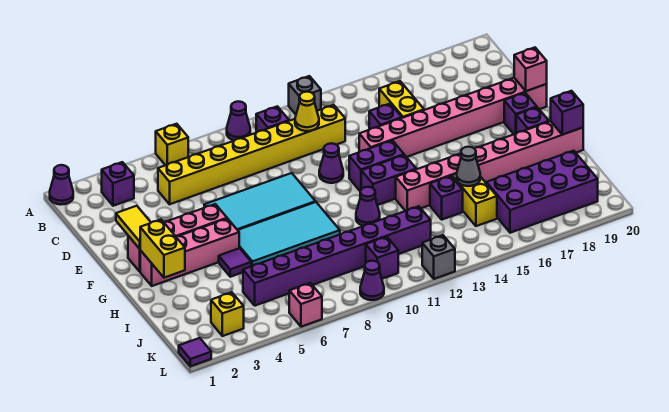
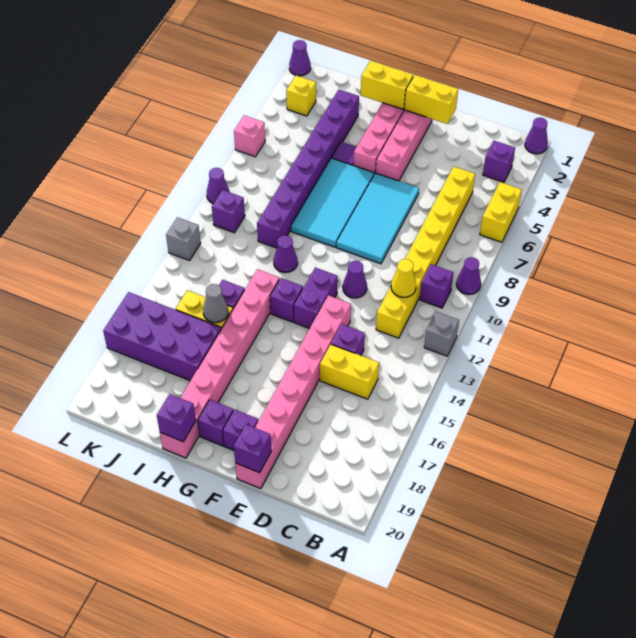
yellow brick A6 level 1 -> yellow brick A5:A6 level 1
yellow tile E2:F2 level 2 -> yellow brick E2:F2 level 2
pink brick E20 level 2 -> purple brick E20 level 2
purple brick G12:G13 level 1 -> purple brick G13 level 1
purple brick J5:J12 level 1 -> purple brick I3:I10 level 1
purple brick J16:K19 level 1 -> purple brick I16:L17 level 1
purple tile L1 level 1 -> purple cone L1 level 1

